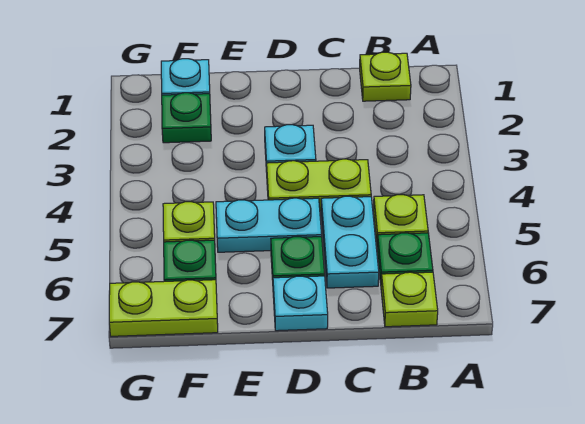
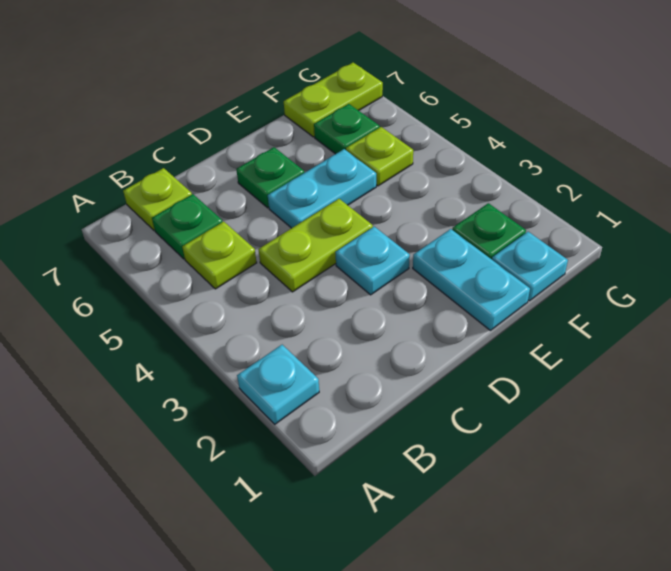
lime plate B1 level 1 -> none
cyan plate C5:C6 level 1 -> cyan plate E1:E2 level 1
cyan plate D7 level 1 -> cyan plate A2 level 1

